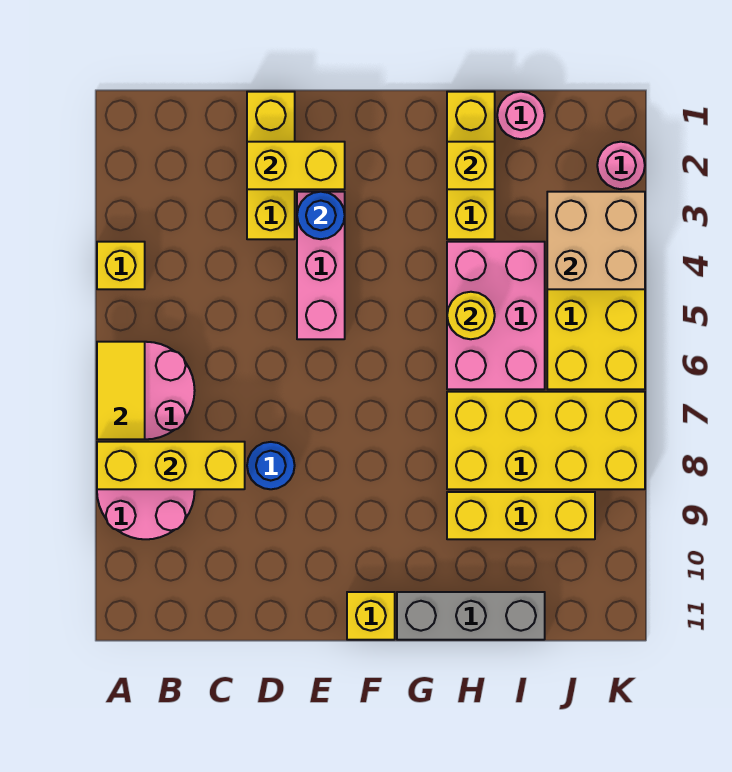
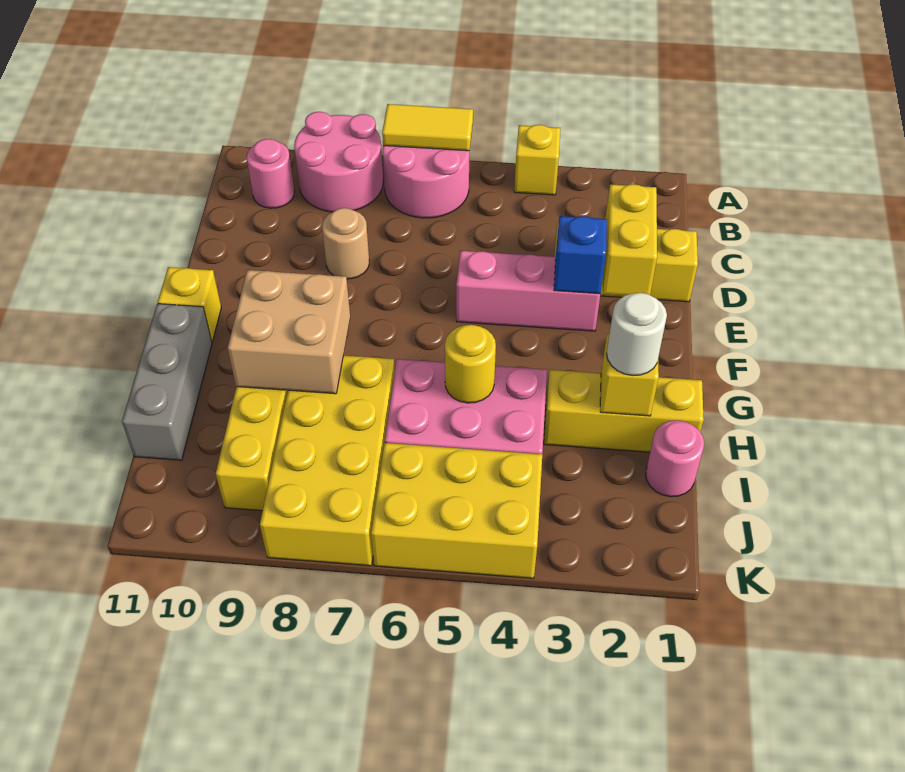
yellow brick A8:C8 level 2 -> none
blue round brick D8 level 1 -> tan round brick D8 level 1
blue round brick E3 level 2 -> blue brick E3 level 2
none -> white round brick H2 level 3
tan brick J3:K4 level 2 -> tan brick G8:H9 level 2
pink round brick K2 level 1 -> pink round brick B10 level 1

